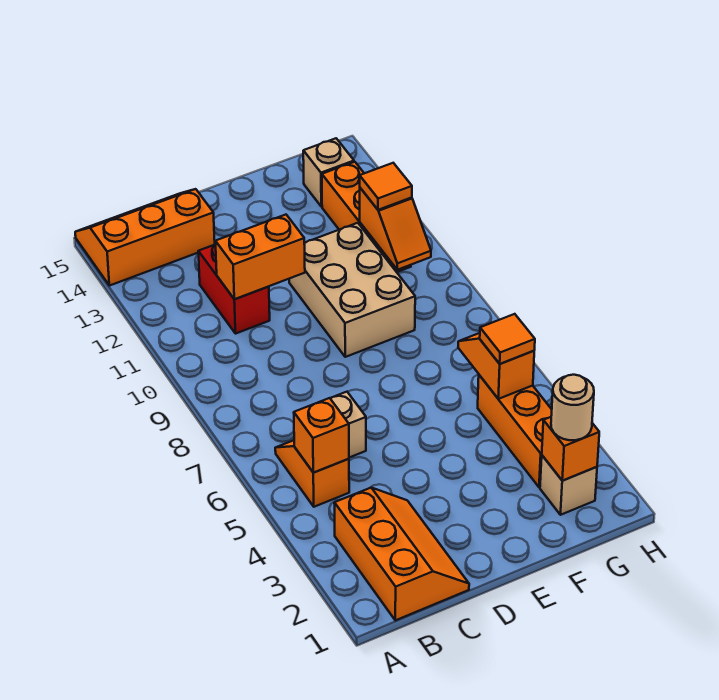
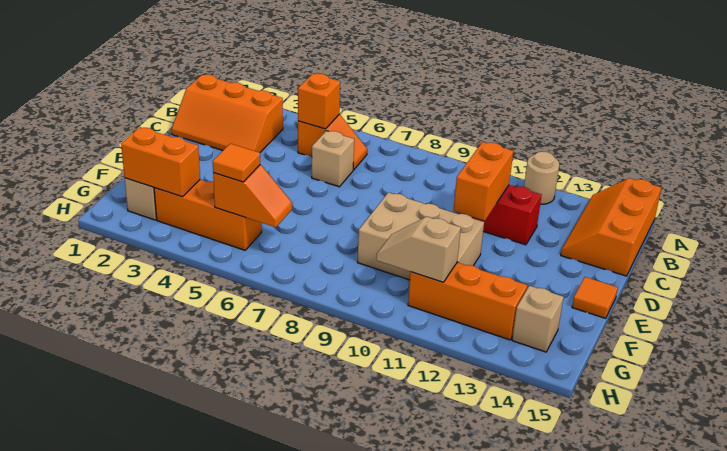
orange slope A14:C15 level 1 top 14 -> orange slope A14:C15 level 1 top 15
orange brick G2 level 2 -> orange brick G2:G3 level 2
tan round brick G2 level 3 -> tan round brick A12 level 1
orange slope G10:G11 level 2 top 11 -> tan slope G10:G11 level 2 top 11
orange tile G11 level 3 -> orange tile E15 level 1

